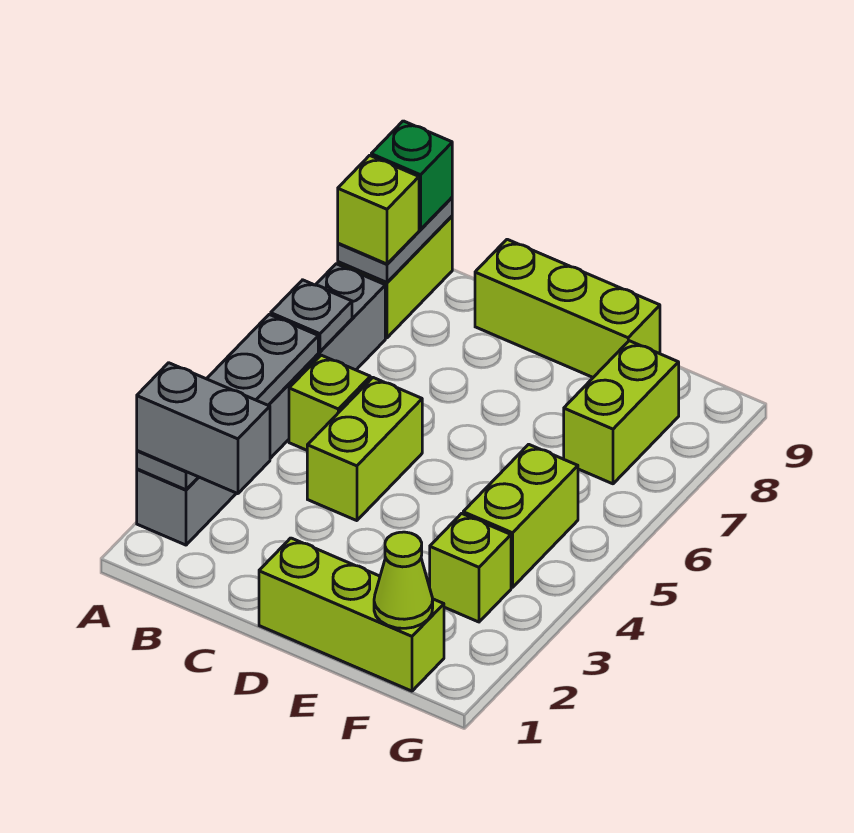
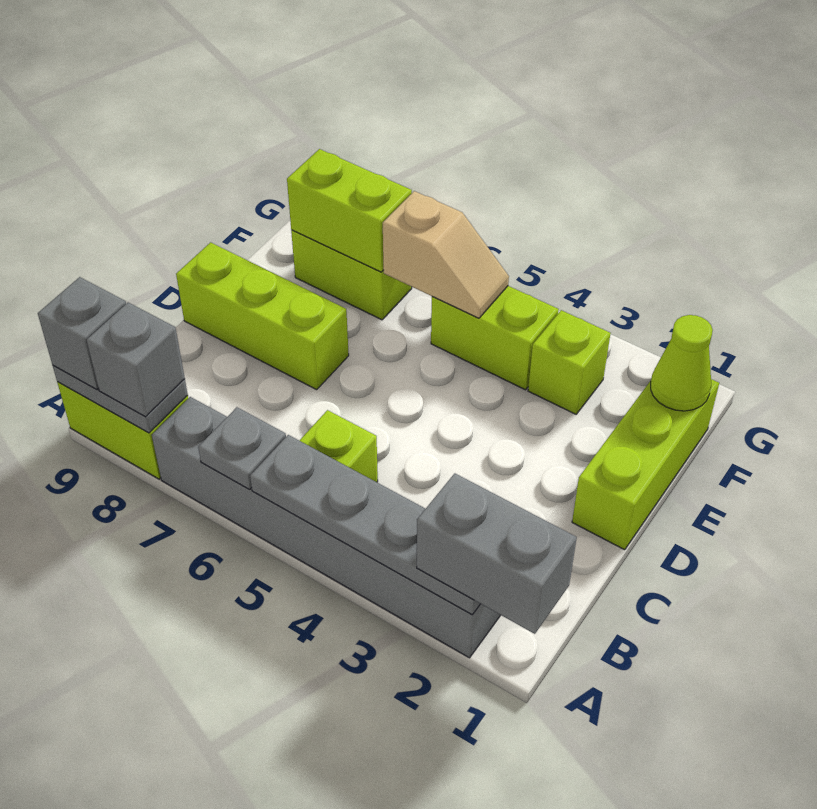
grey brick A2:B2 level 3 -> grey brick A1:A2 level 3
lime brick A8 level 3 -> grey brick A8 level 3
green brick A9 level 3 -> grey brick A9 level 3
lime brick C4:C5 level 1 -> lime brick F7:F8 level 2
lime brick C9:E9 level 1 -> lime brick D7:D9 level 1
none -> tan slope F5:F6 level 2 top 6

